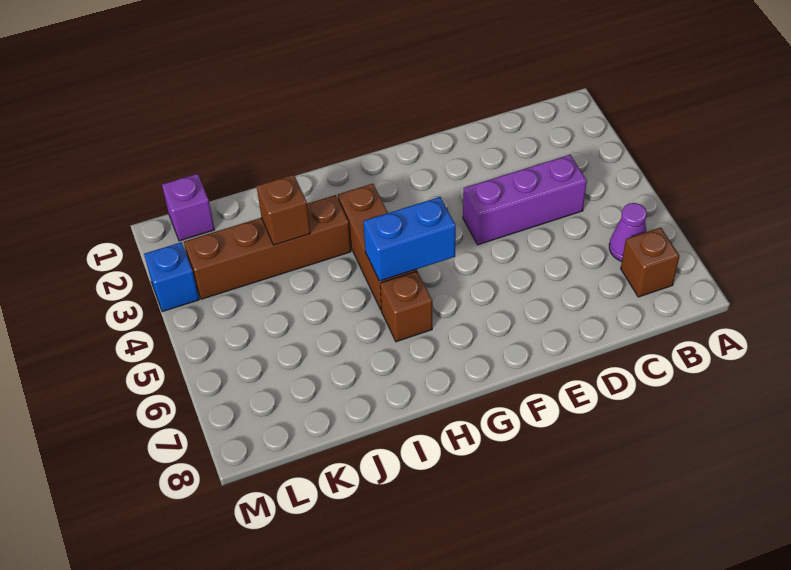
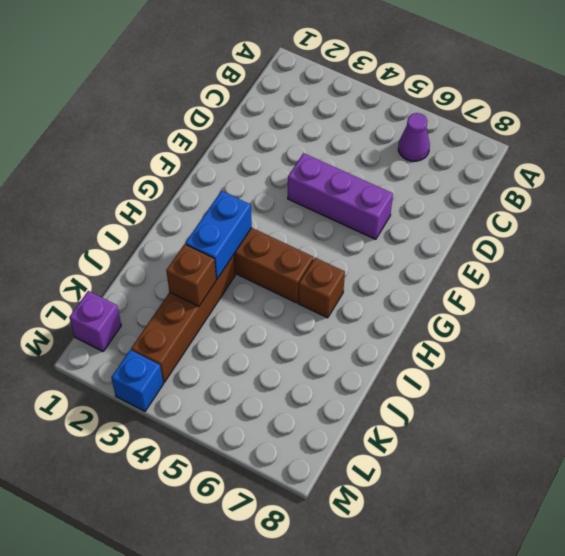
brown brick B7 level 1 -> none
purple brick C4:E4 level 1 -> purple brick E4:E6 level 1
blue brick G5:H5 level 2 -> blue brick H3:I3 level 2

